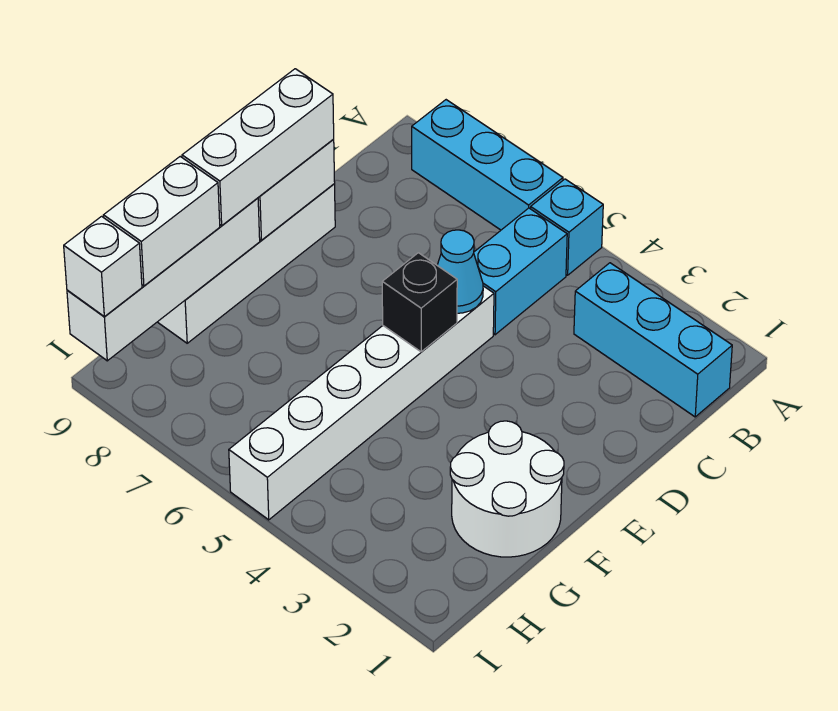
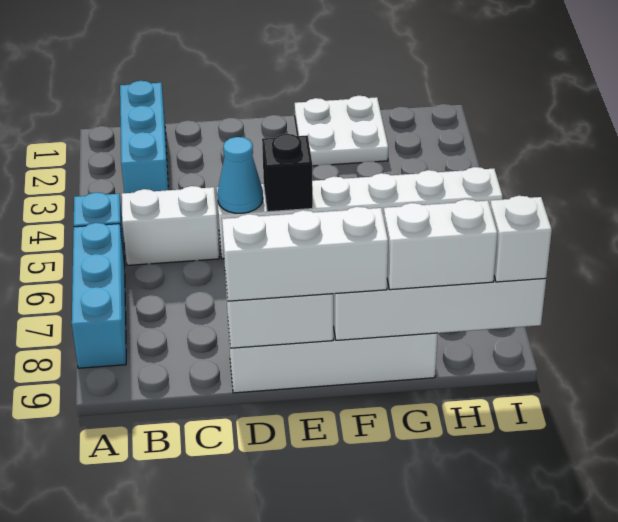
cyan brick B5:C5 level 1 -> white brick B5:C5 level 1
white round brick F1:G2 level 1 -> white plate F1:G2 level 1

